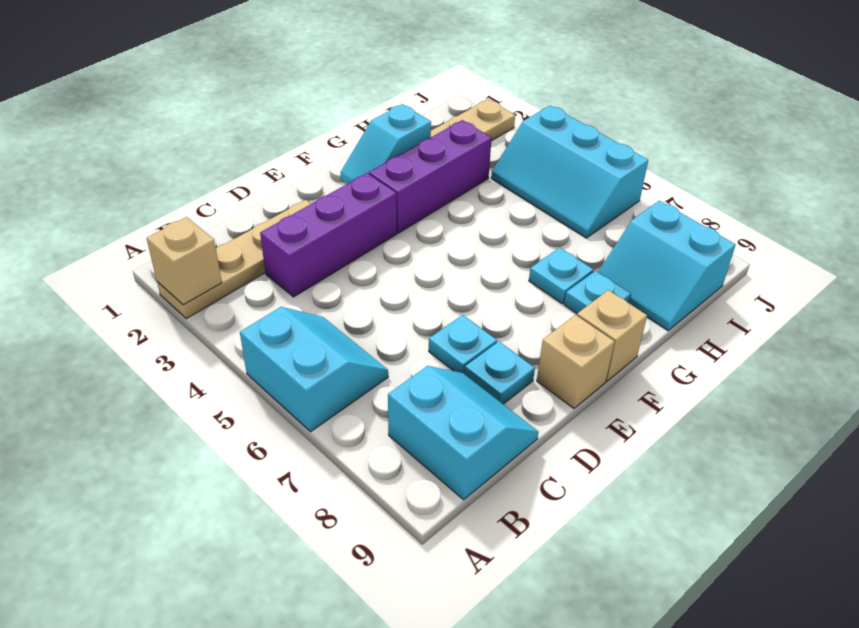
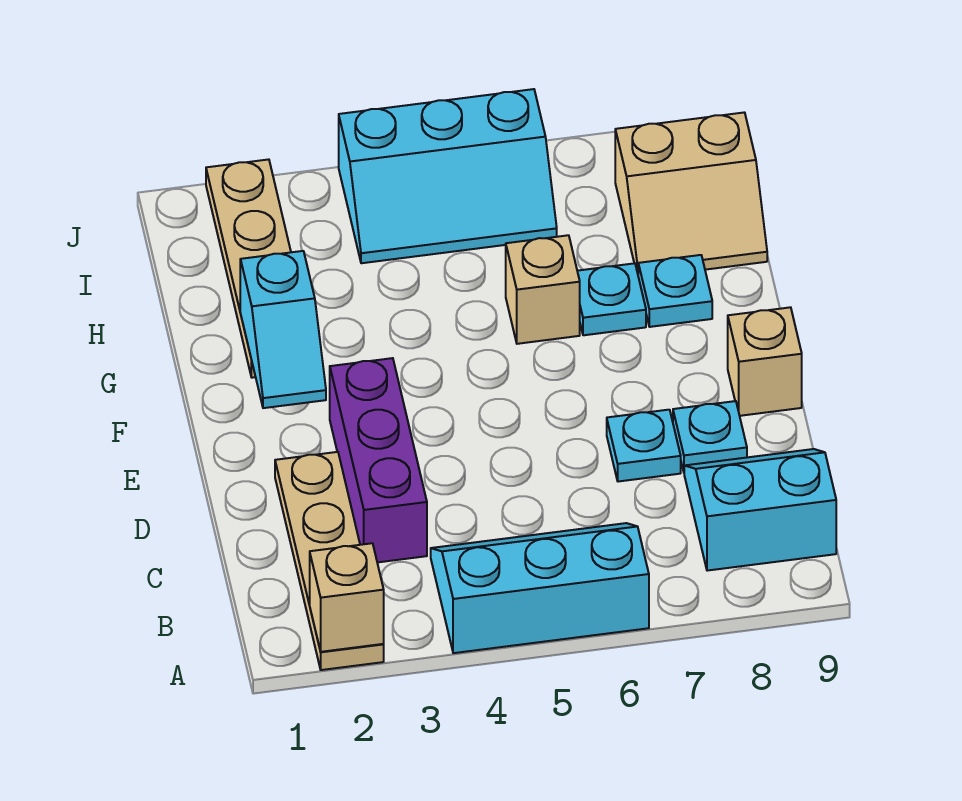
cyan slope A5:B6 level 1 top A -> cyan slope A4:B6 level 1 top A
purple brick F3:H3 level 1 -> none
tan brick F9 level 1 -> tan brick G6 level 1
cyan slope H8:I9 level 1 top I -> tan slope H8:I9 level 1 top I

